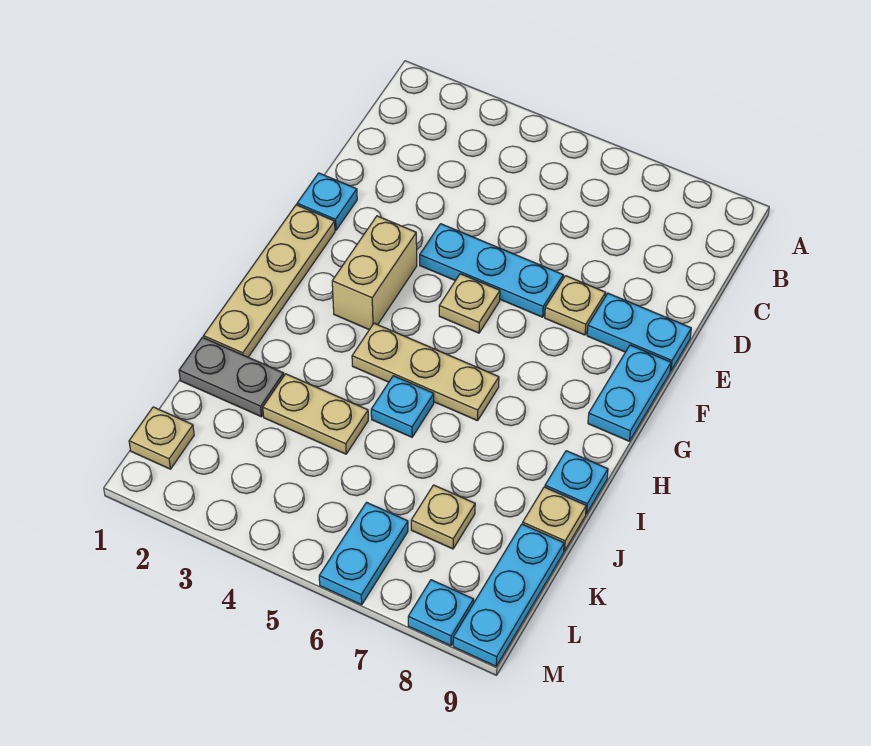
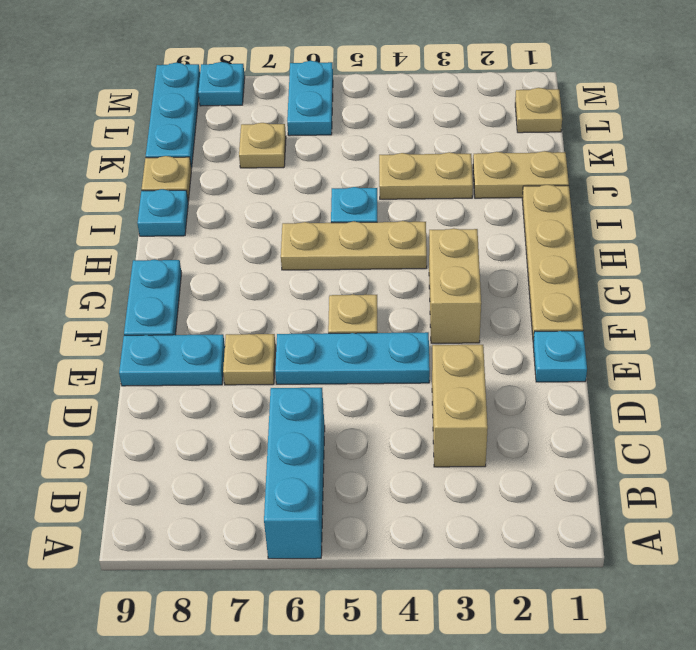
none -> cyan brick A6:C6 level 1
none -> tan brick C3:D3 level 1
grey plate J1:J2 level 1 -> tan plate J1:J2 level 1

